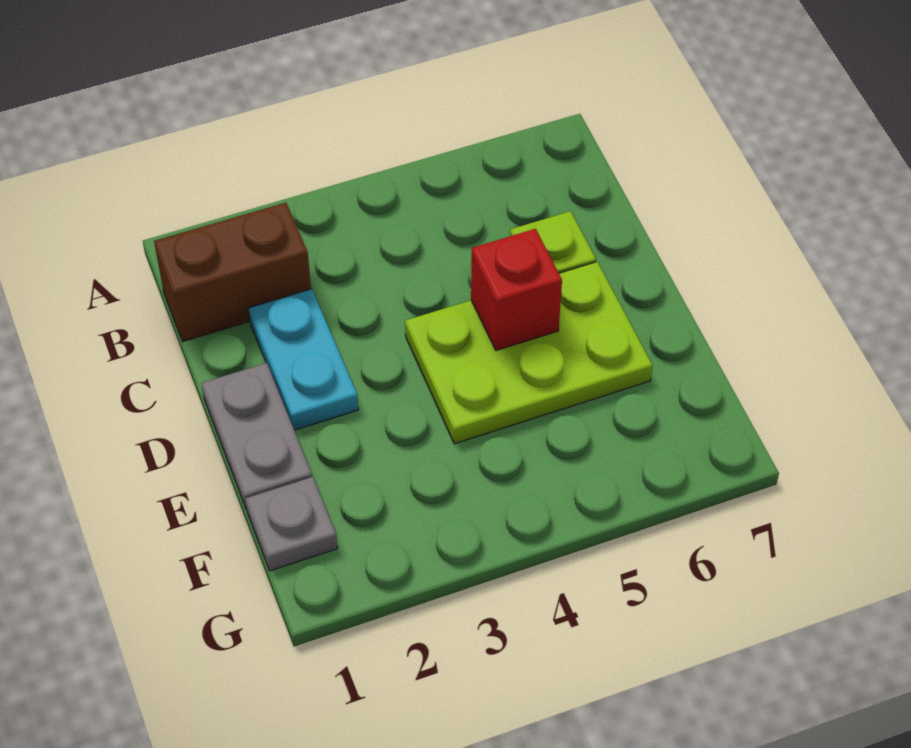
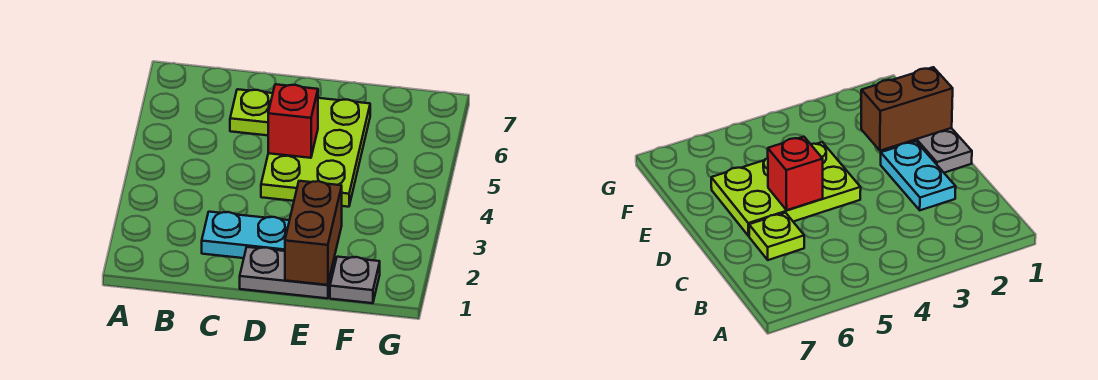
brown brick B1:B2 level 1 -> brown brick E1:E2 level 2

